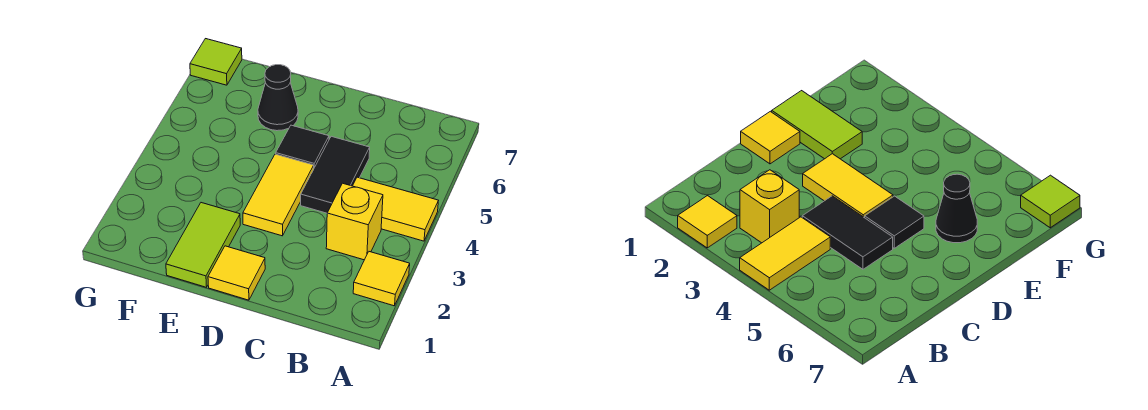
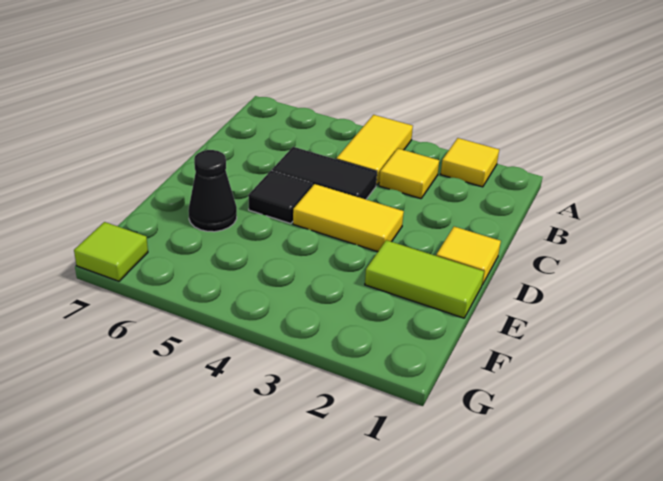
yellow brick B3 level 1 -> yellow tile B3 level 1

